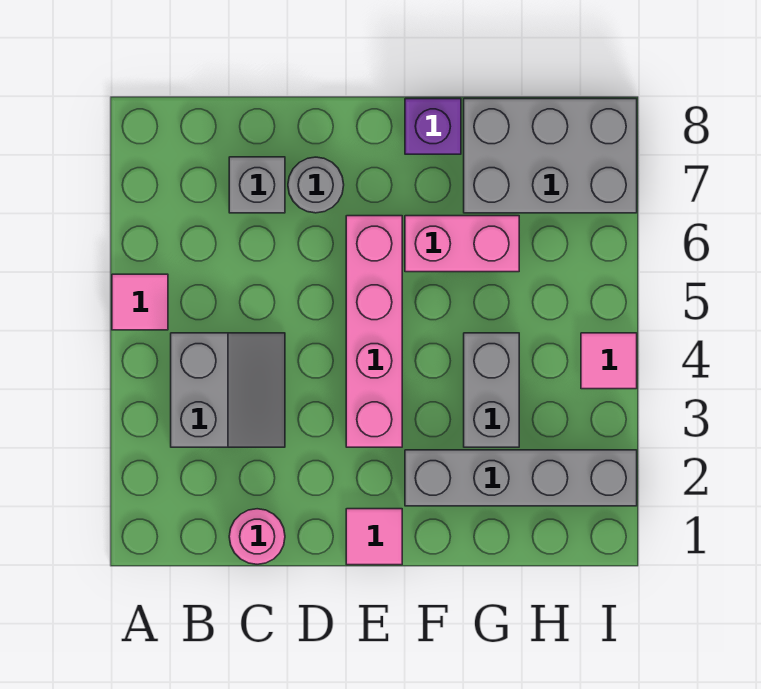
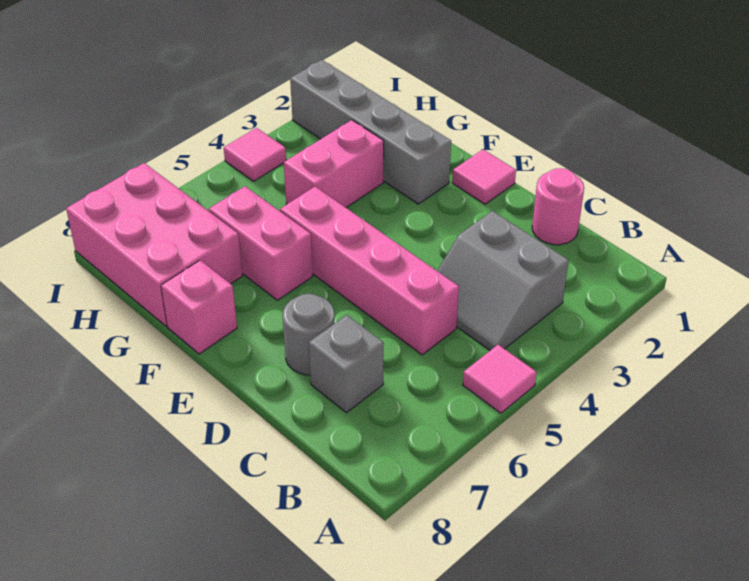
grey slope B3:C4 level 1 top B -> grey slope B3:C4 level 1 top 3
pink brick E3:E6 level 1 -> pink brick C5:F5 level 1
purple brick F8 level 1 -> pink brick F8 level 1
grey brick G3:G4 level 1 -> pink brick G3:G4 level 1
grey brick G7:I8 level 1 -> pink brick G7:I8 level 1

